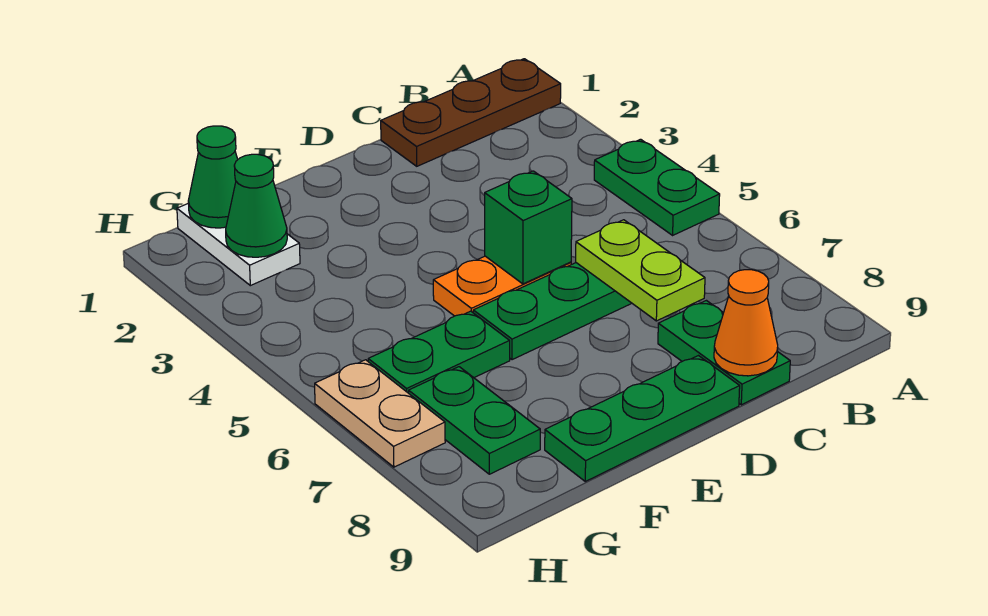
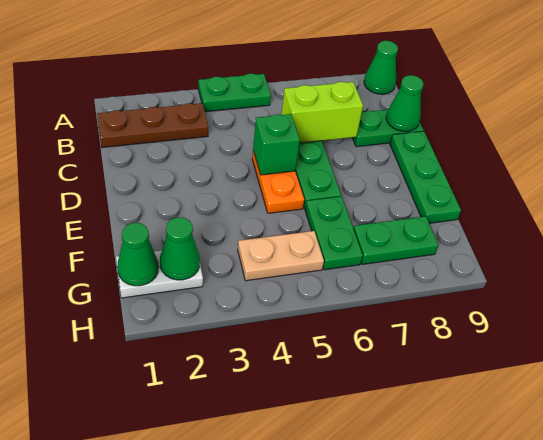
brown plate A1:C1 level 1 -> brown plate B1:B3 level 1
none -> green cone A9 level 1
lime plate C6:C7 level 2 -> lime brick C6:C7 level 2
orange cone C9 level 2 -> green cone C9 level 2
tan plate H6:H7 level 1 -> tan plate G4:G5 level 1

